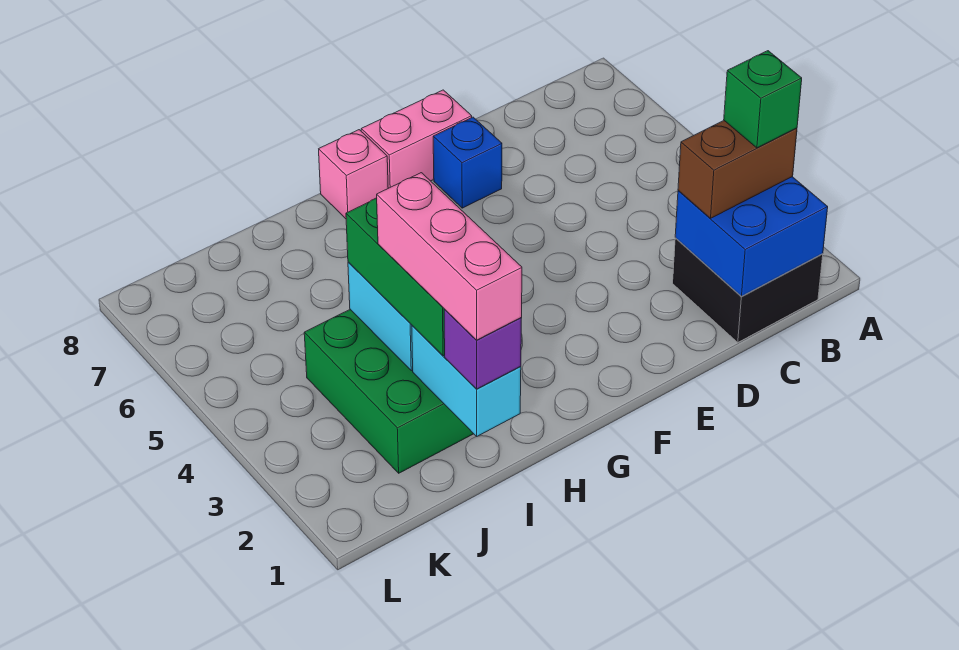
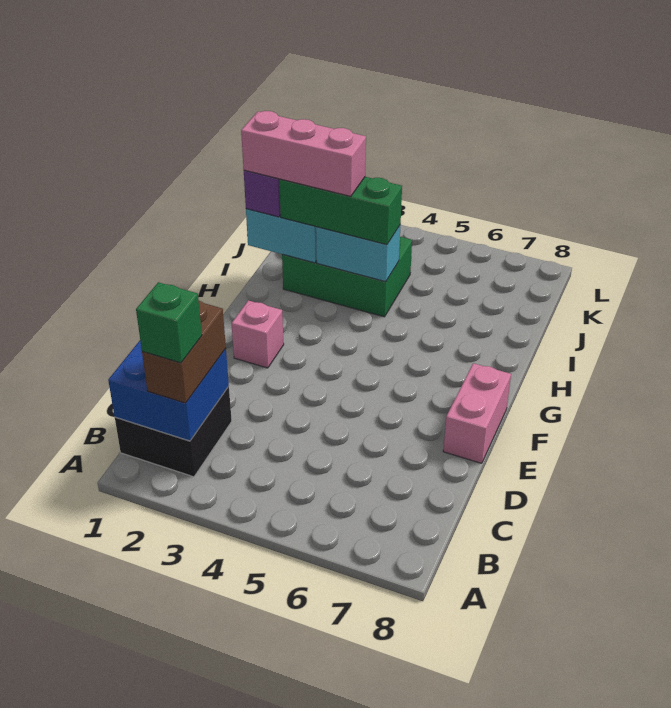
blue brick E7 level 1 -> none
pink brick G8 level 1 -> pink brick F2 level 1

